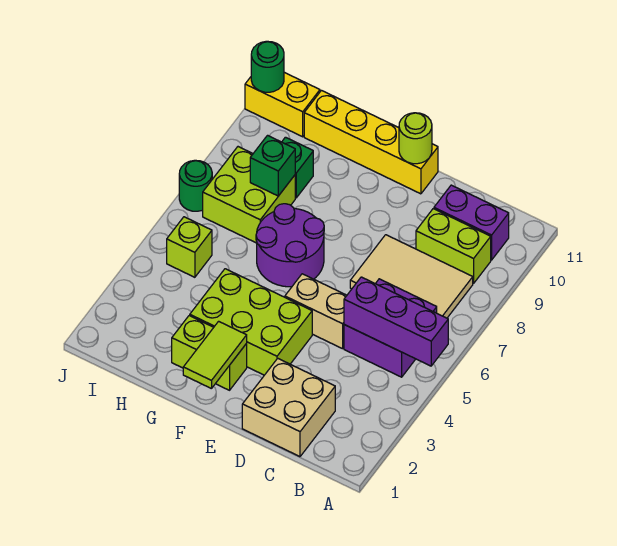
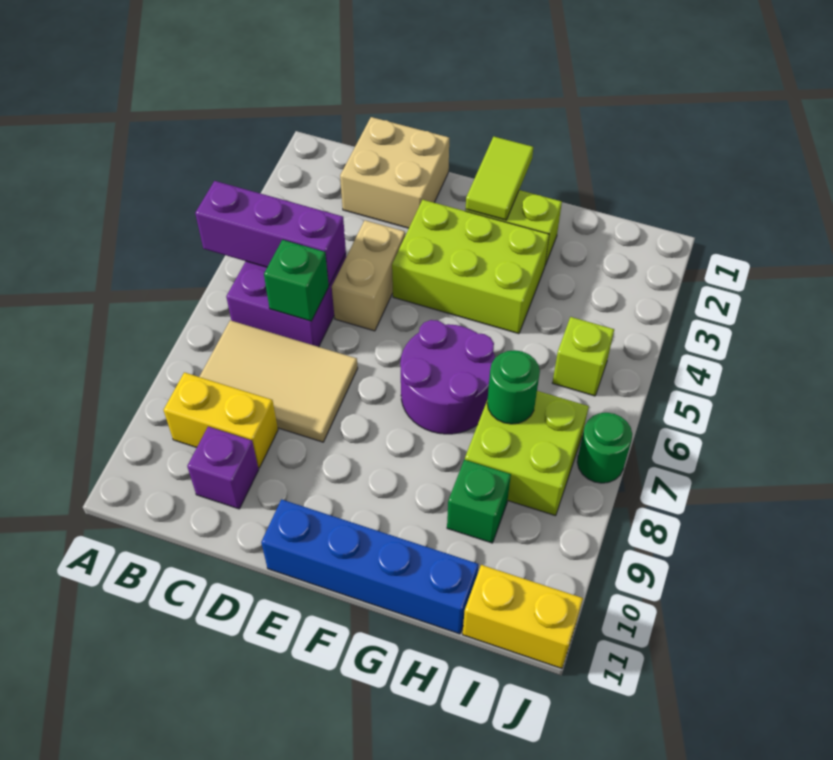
lime brick B9:C9 level 1 -> yellow brick B9:C9 level 1
purple brick B10:C10 level 1 -> purple brick C10 level 1
tan brick D5:E5 level 1 -> tan brick D4:D5 level 1
yellow brick E11:H11 level 1 -> blue brick E11:H11 level 1
lime round brick E11 level 2 -> none
green brick H8 level 2 -> green brick C6 level 2
green round brick J11 level 2 -> green round brick H7 level 2

